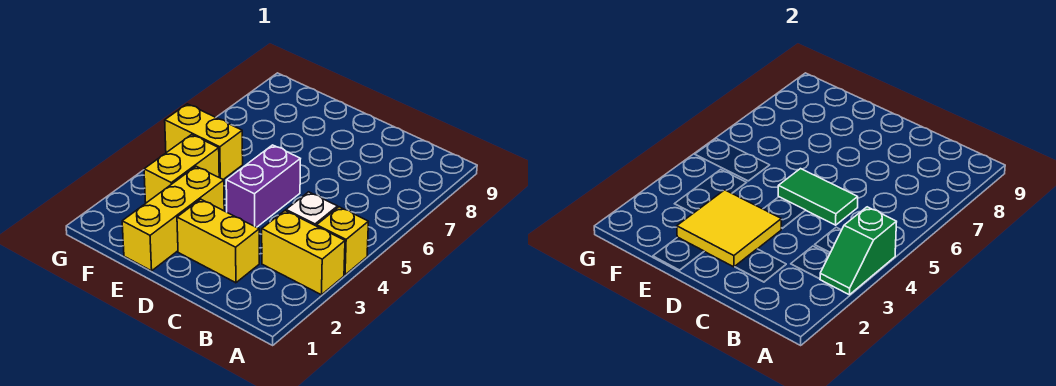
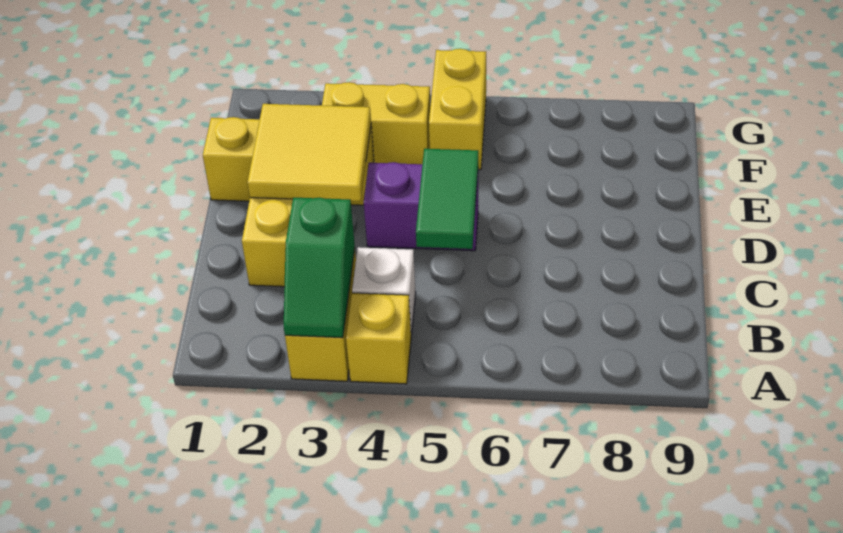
green slope A3:A4 level 2 top 4 -> green slope A3:B3 level 2 top B

